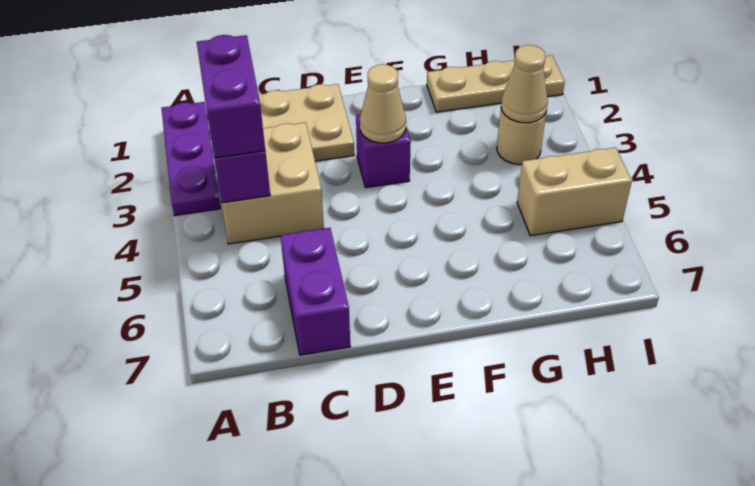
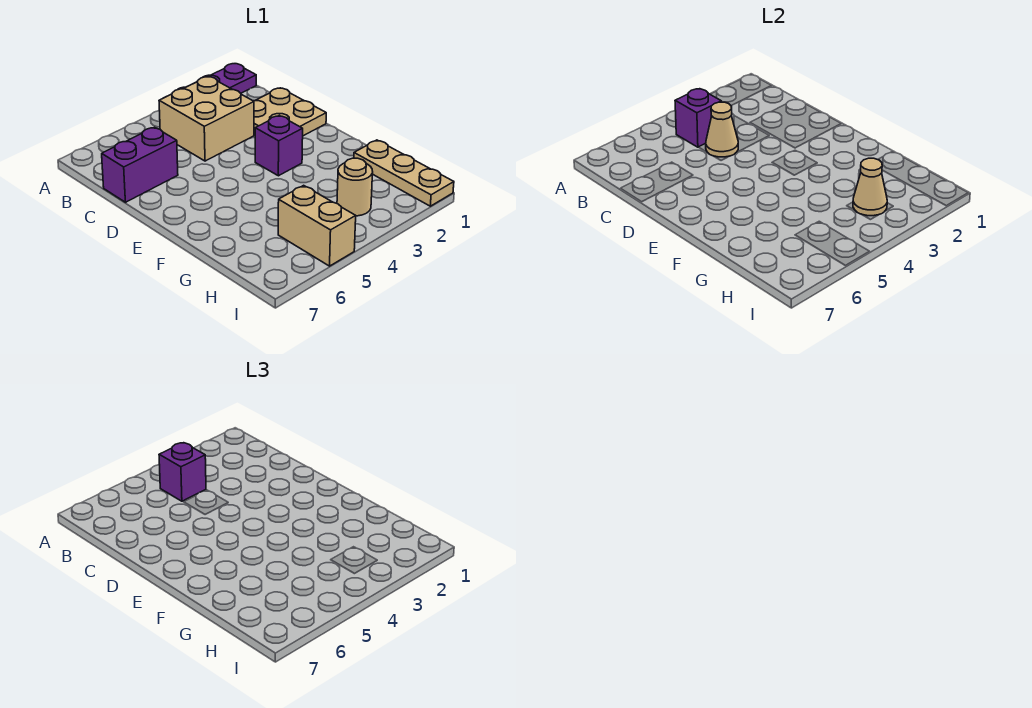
purple brick B3:B4 level 3 -> purple brick B4 level 3
tan cone E3 level 2 -> tan cone C4 level 2

